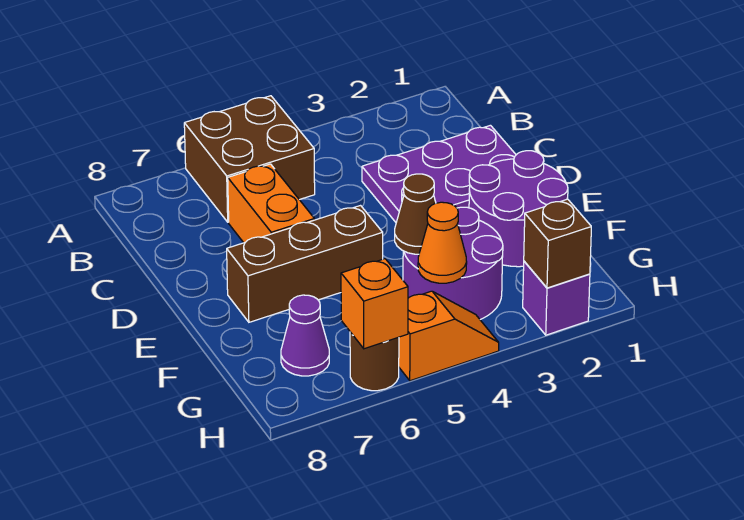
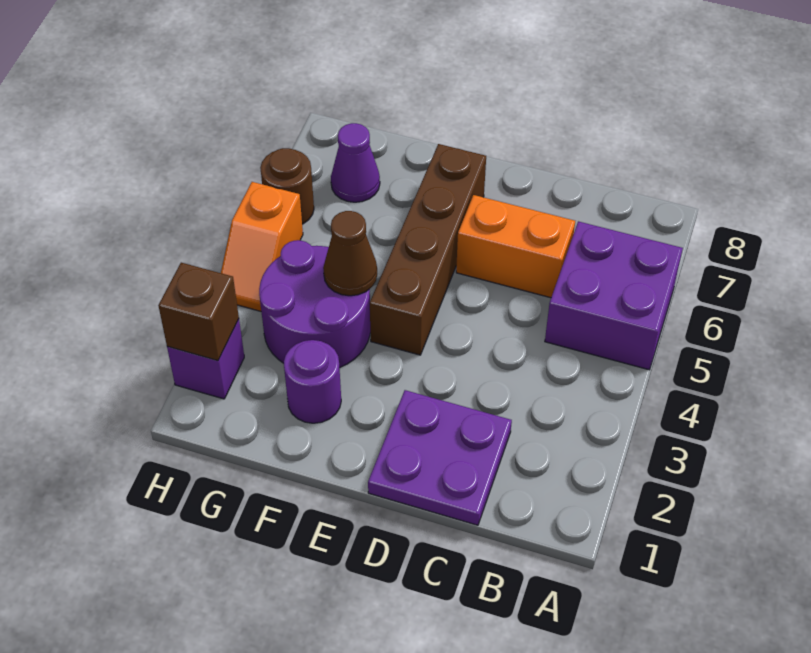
brown brick A5:B6 level 1 -> purple brick A5:B6 level 1
purple plate C1:D3 level 1 -> purple plate C1:D2 level 1
purple round brick E1:F2 level 1 -> purple round brick F2 level 1
brown brick E5:E7 level 1 -> brown brick E4:E7 level 1
orange cone G4 level 2 -> none
orange brick H6 level 2 -> none

